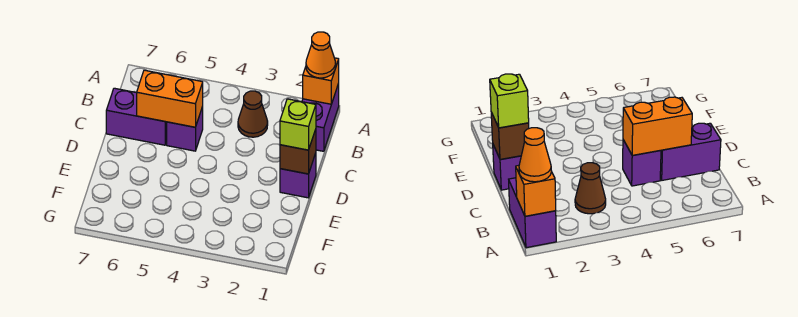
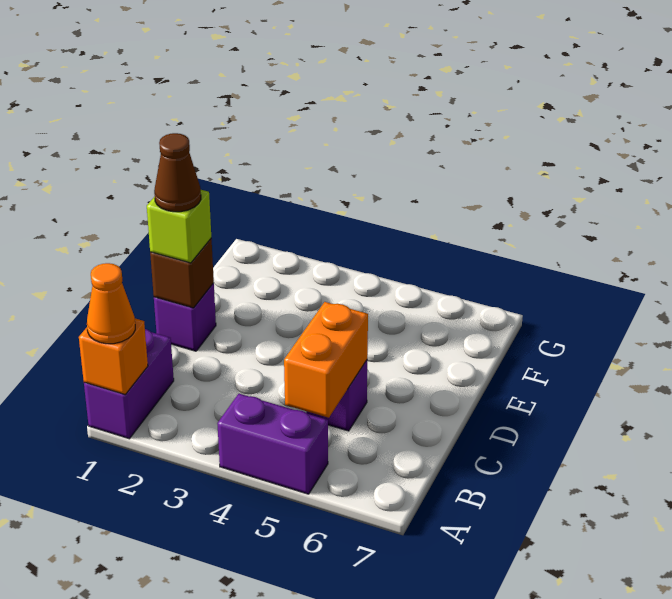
brown cone B3 level 1 -> brown cone D1 level 4
orange brick C5:C6 level 2 -> orange brick B5:C5 level 2
purple brick C6:C7 level 1 -> purple brick A4:A5 level 1

